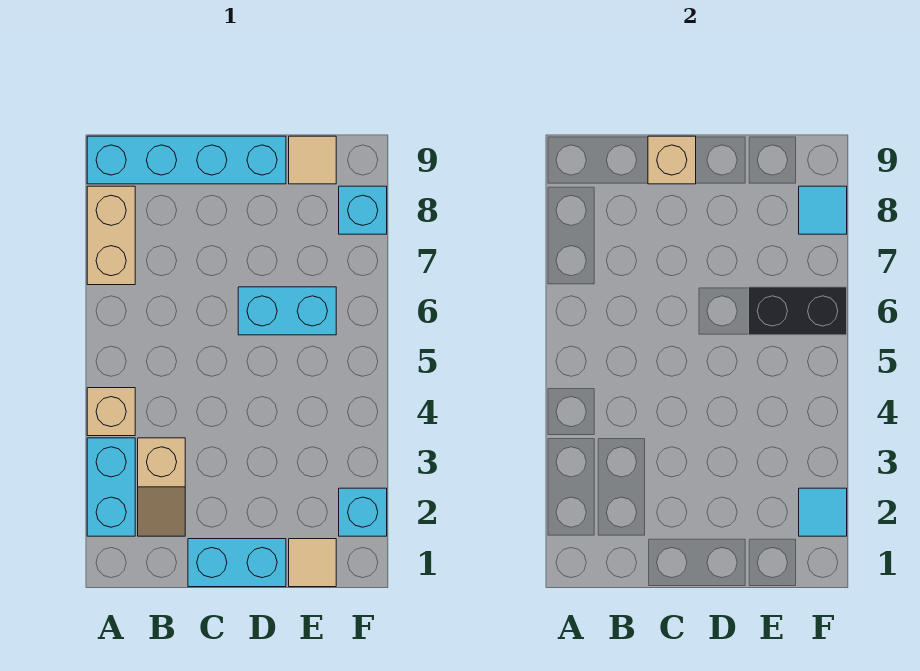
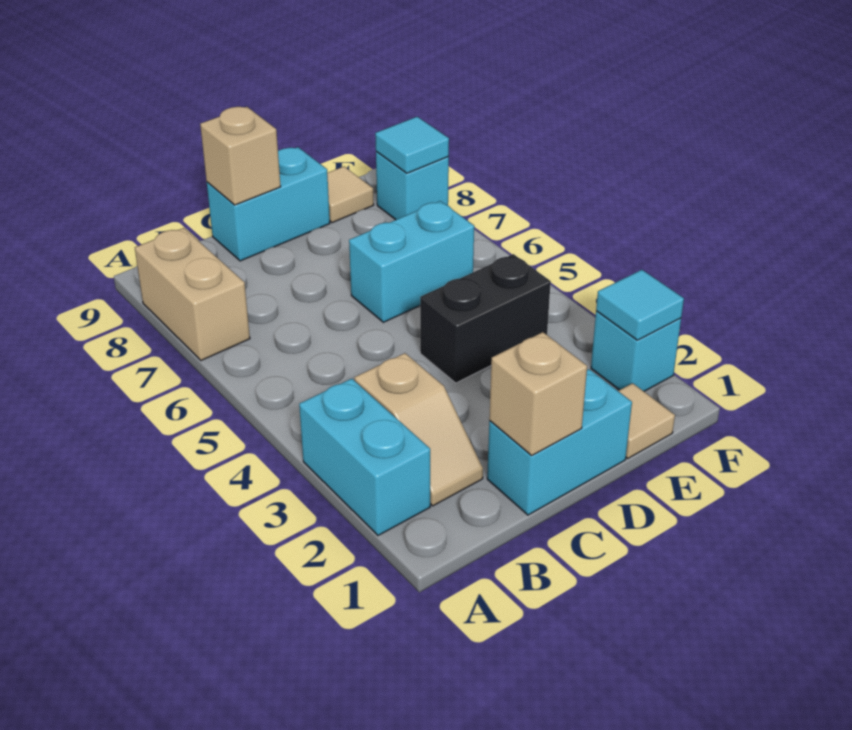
tan brick A4 level 1 -> tan brick C1 level 2
cyan brick A9:D9 level 1 -> cyan brick C9:D9 level 1
black brick E6:F6 level 2 -> black brick D4:E4 level 1

